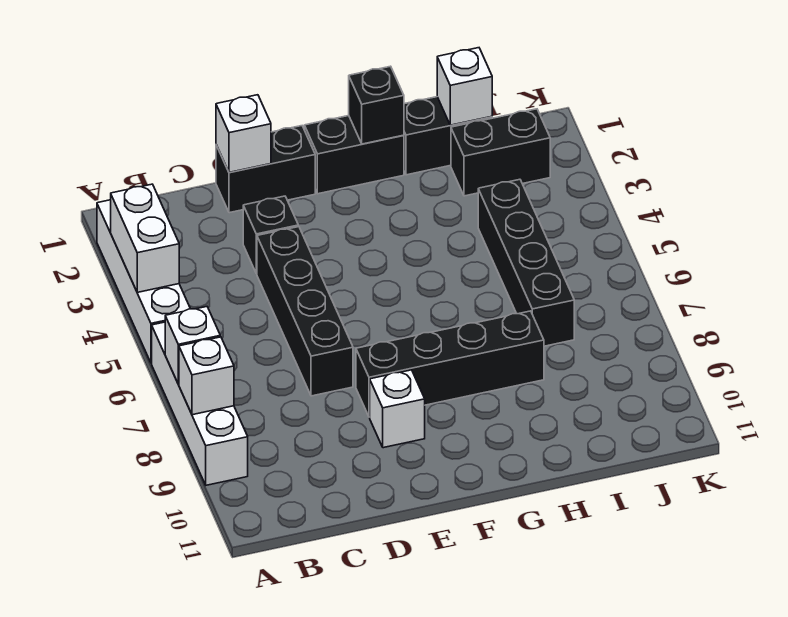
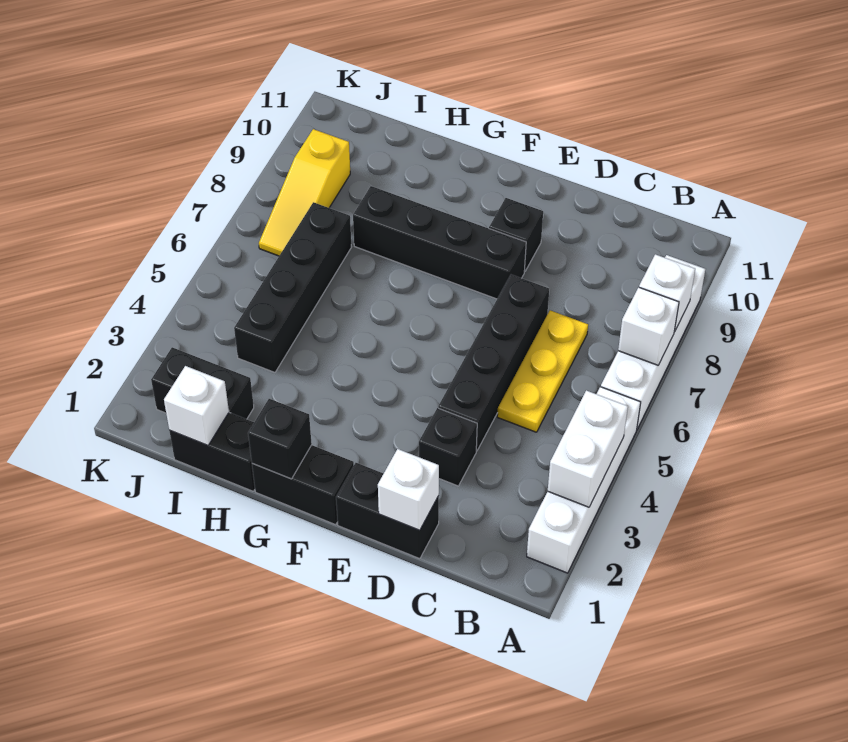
none -> yellow plate C5:C7 level 1
white brick E9 level 1 -> black brick E9 level 1
none -> yellow slope J7:J9 level 1 top 9

